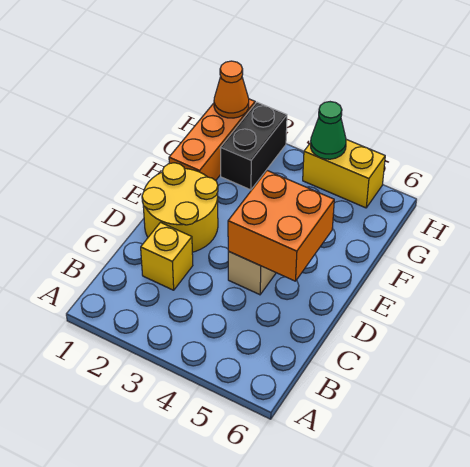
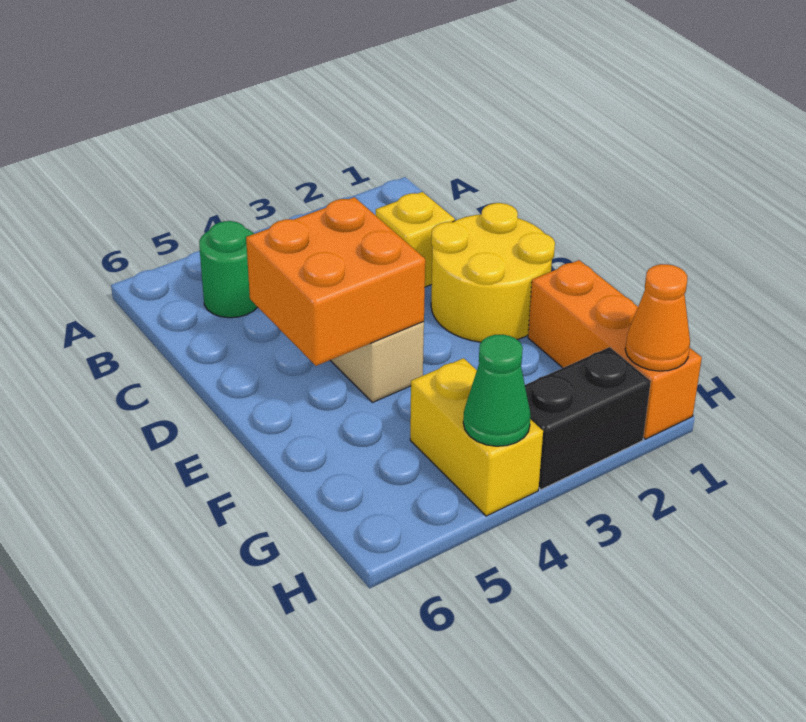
none -> green round brick B5 level 1
black brick G2:H2 level 1 -> black brick H2:H3 level 1
yellow brick H4:H5 level 1 -> yellow brick G4:H4 level 1

